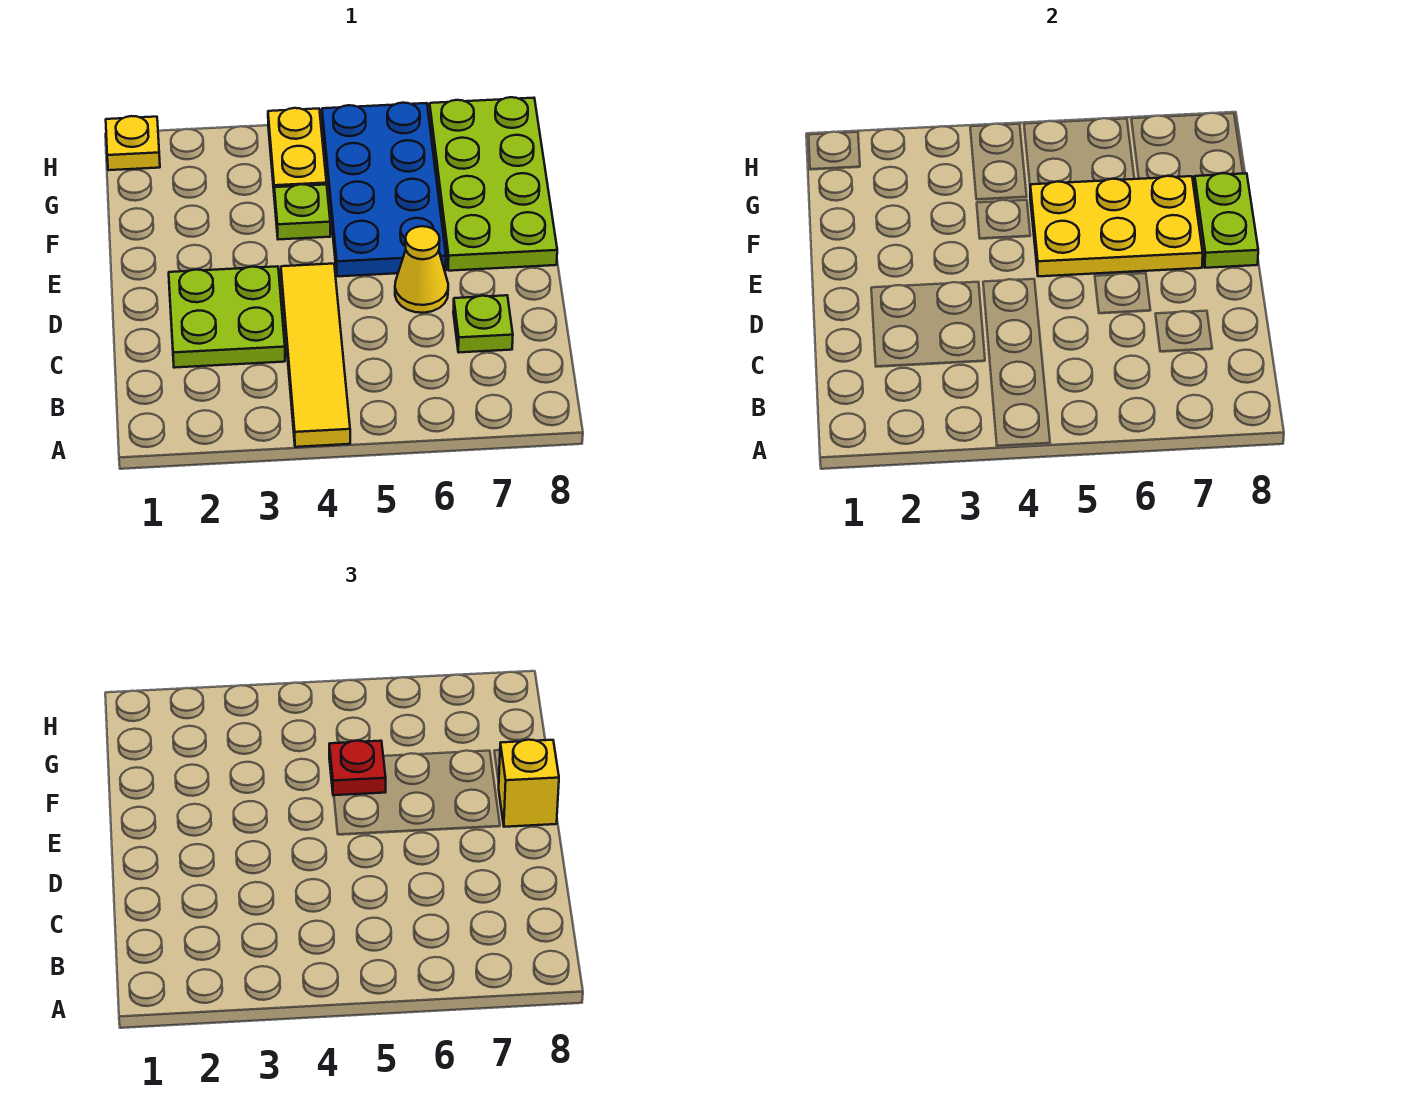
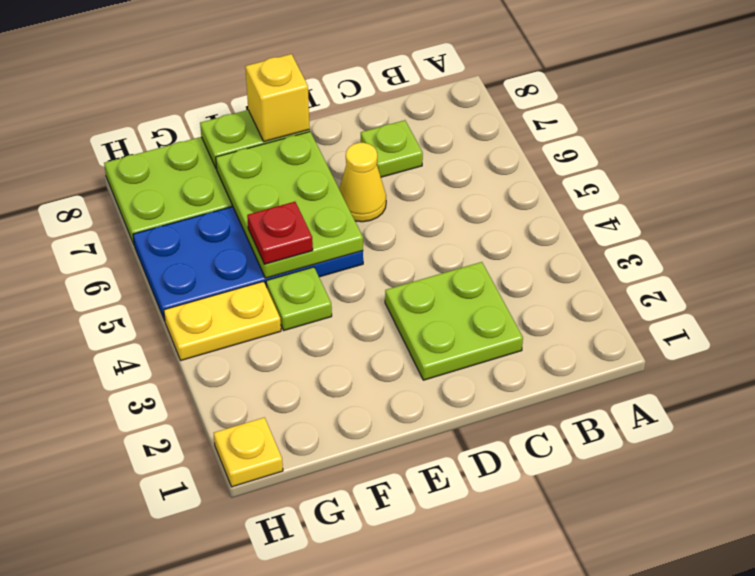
yellow tile A4:D4 level 1 -> none
yellow plate E5:F7 level 2 -> lime plate E5:F7 level 2

